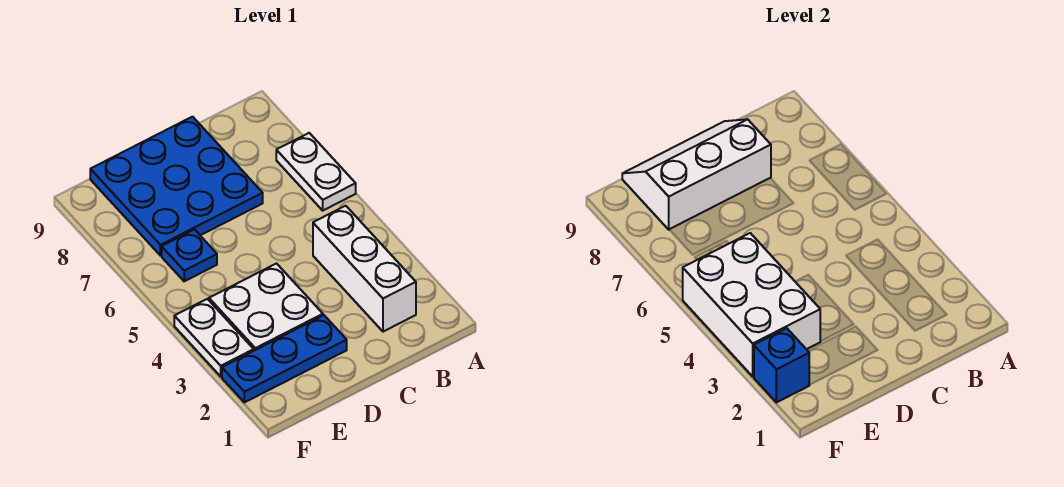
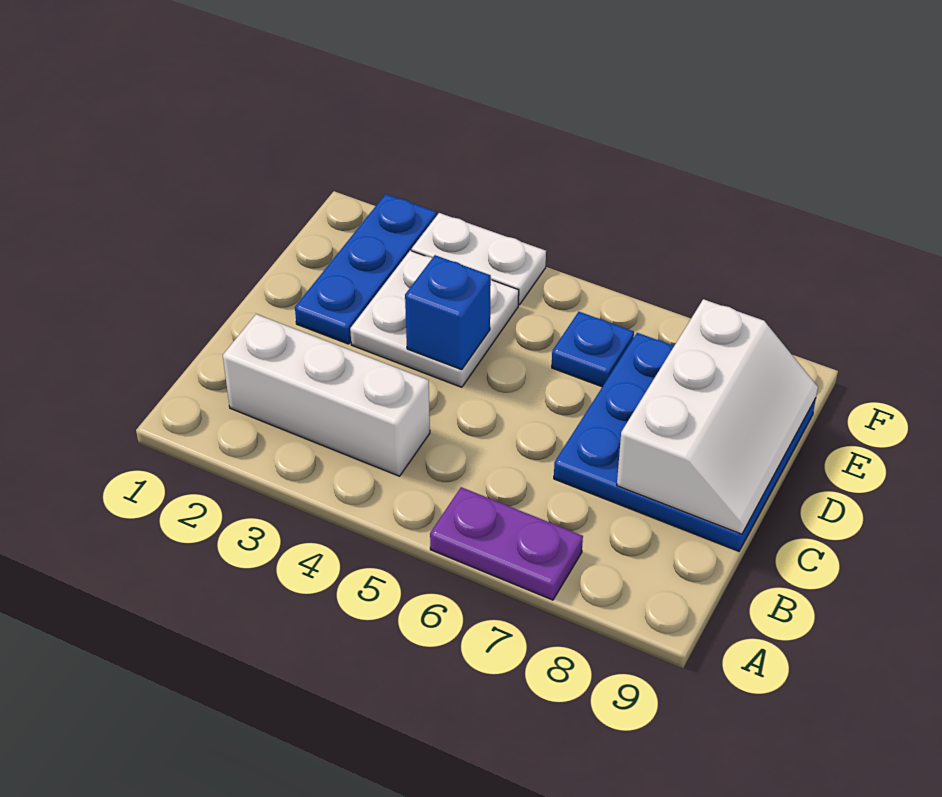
white plate A6:A7 level 1 -> purple plate A6:A7 level 1
white brick E3:F5 level 2 -> none
blue brick F2 level 2 -> blue brick D4 level 2

